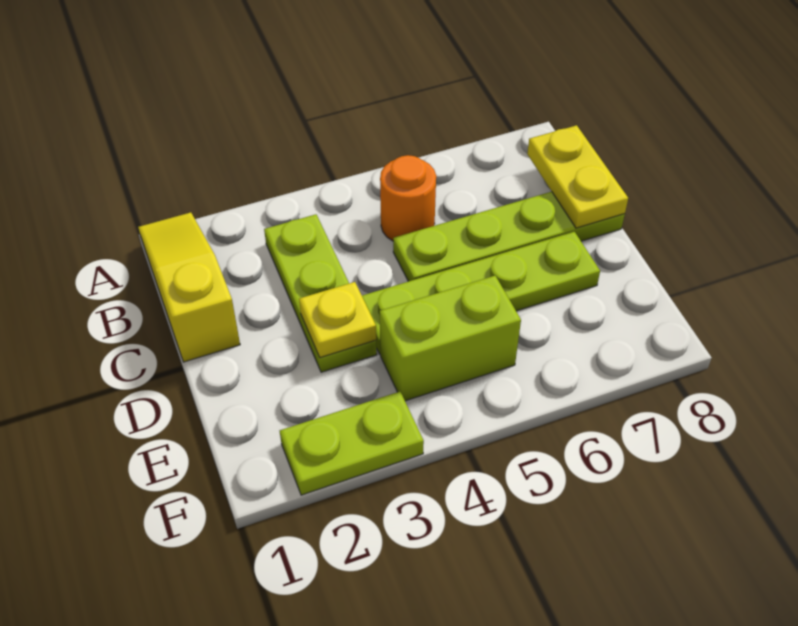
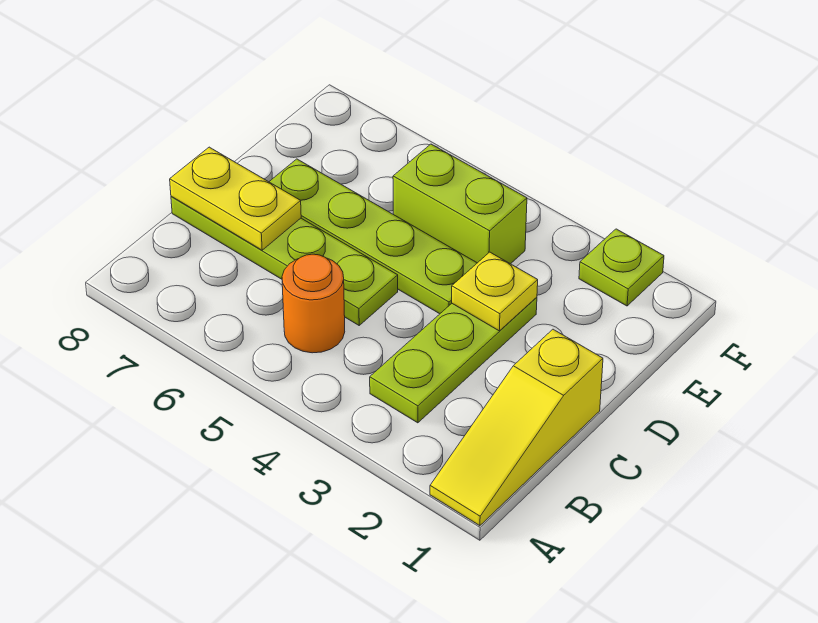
yellow plate B8:C8 level 2 -> yellow plate C7:C8 level 2
lime plate F2:F3 level 1 -> lime plate F2 level 1

